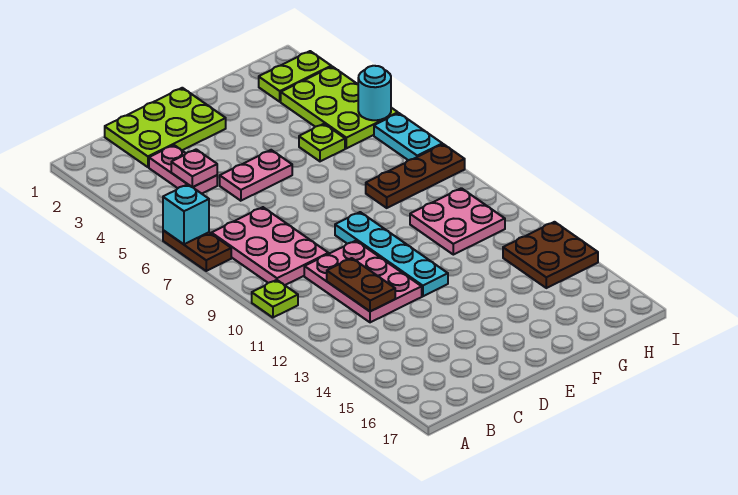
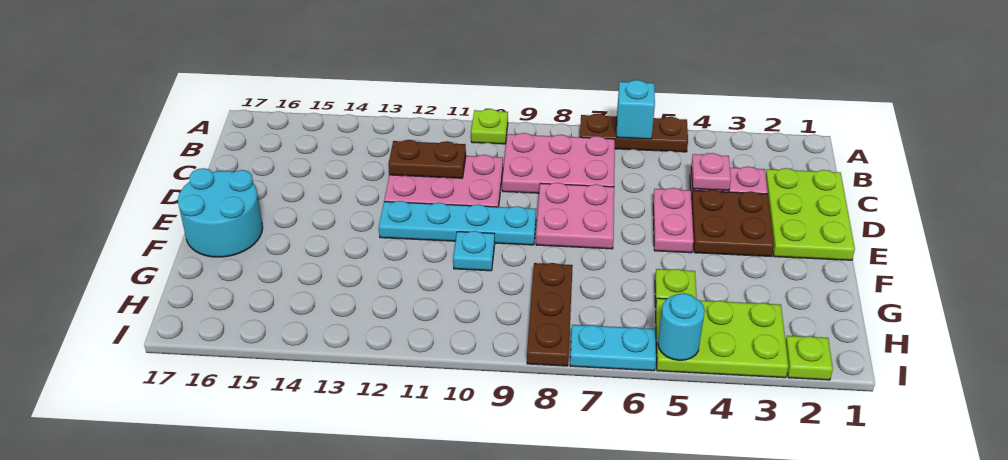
brown plate A6:A7 level 1 -> brown plate A5:A7 level 1
none -> cyan round brick E16:F17 level 1
none -> cyan plate F10 level 1
pink plate G10:H11 level 1 -> pink plate D7:E8 level 1
lime plate H2:I2 level 1 -> lime plate I2 level 1
brown plate H13:I14 level 1 -> brown plate D3:E4 level 1

